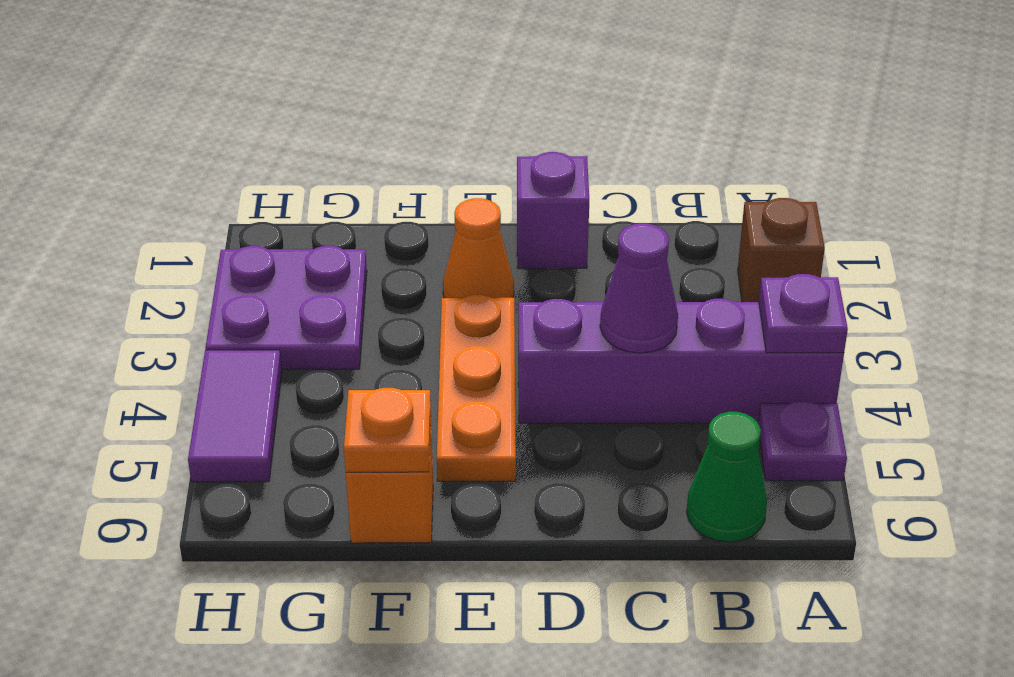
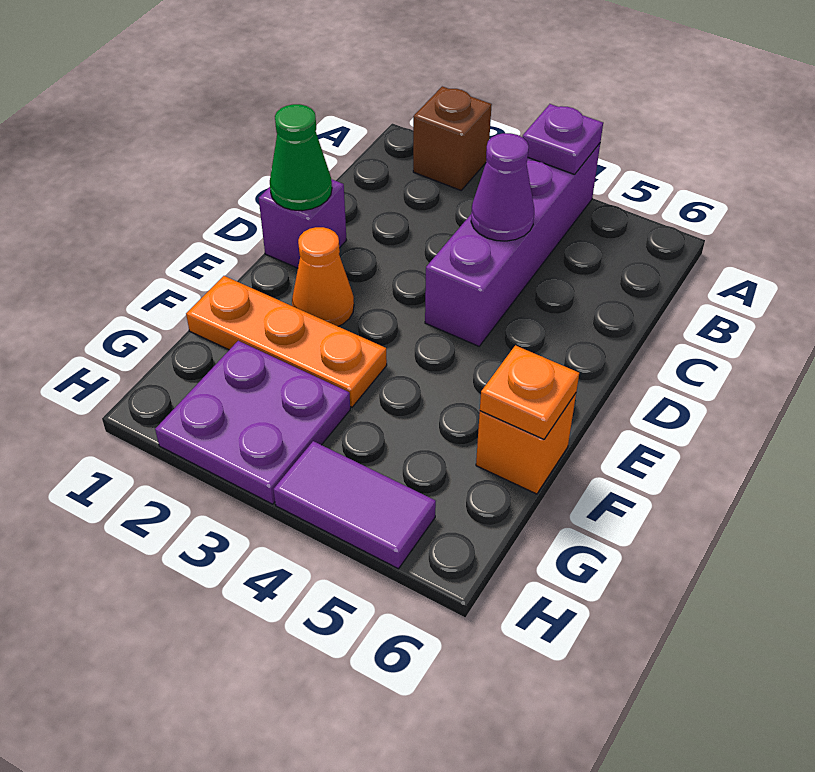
purple plate A5 level 1 -> none
green cone B6 level 1 -> green cone D1 level 2
orange plate E3:E5 level 1 -> orange plate F1:F3 level 1

